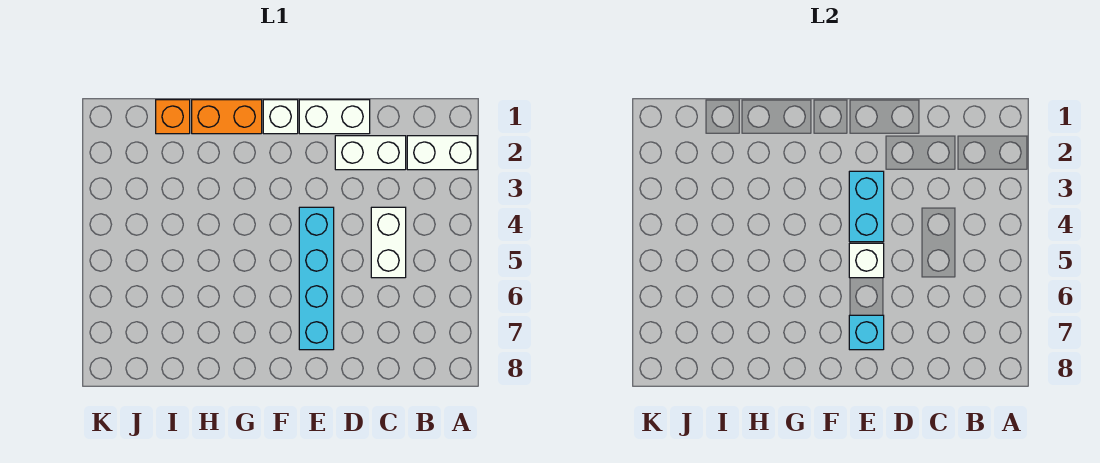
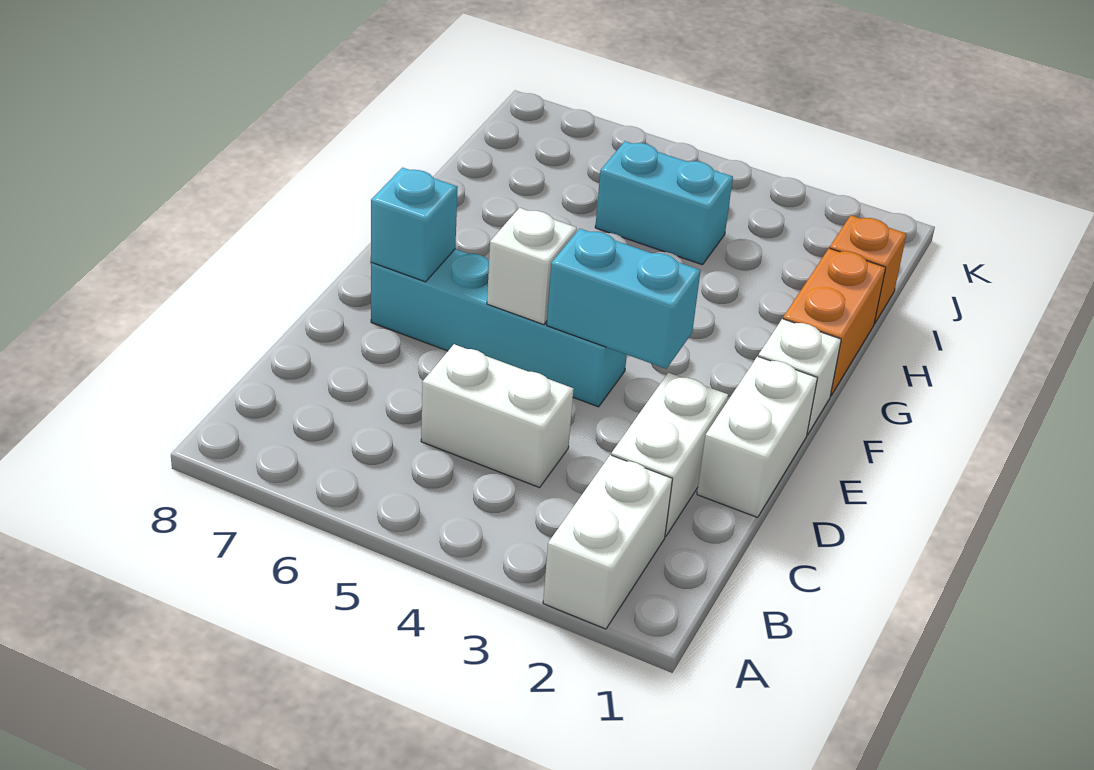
none -> cyan brick I4:I5 level 1

